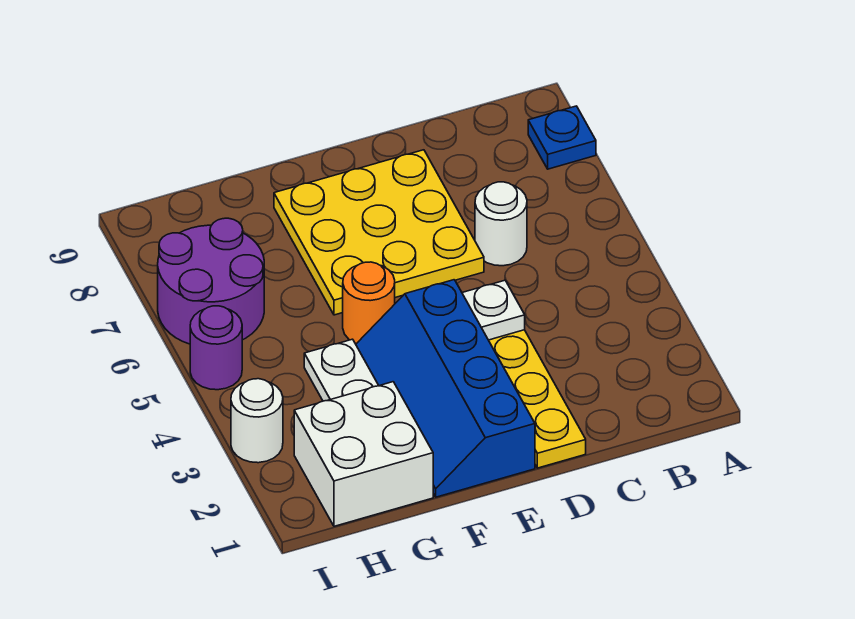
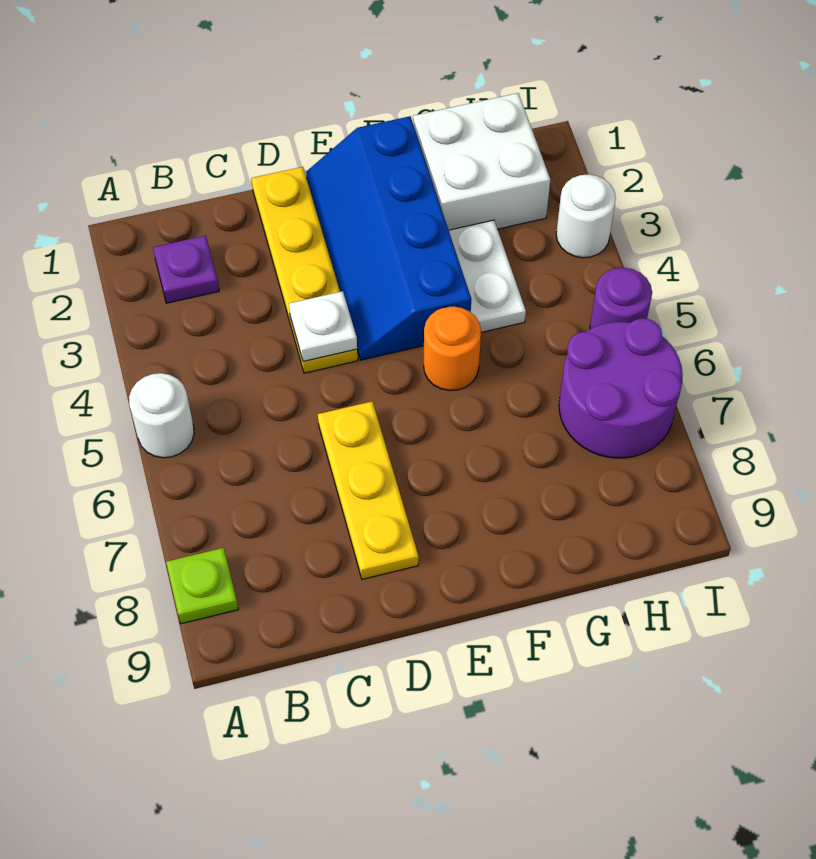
blue plate A8 level 1 -> lime plate A8 level 1
none -> purple plate B2 level 1
white round brick C6 level 1 -> white round brick A5 level 1
yellow plate D6:F8 level 1 -> yellow plate D6:D8 level 1
blue slope E1:F4 level 1 top E -> blue slope E1:F4 level 1 top F

